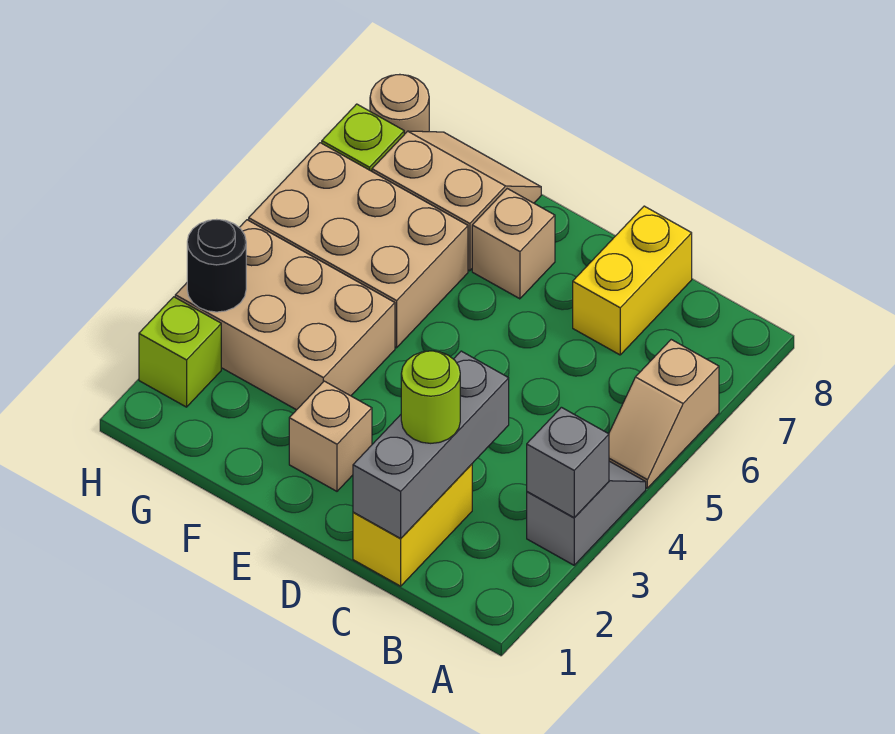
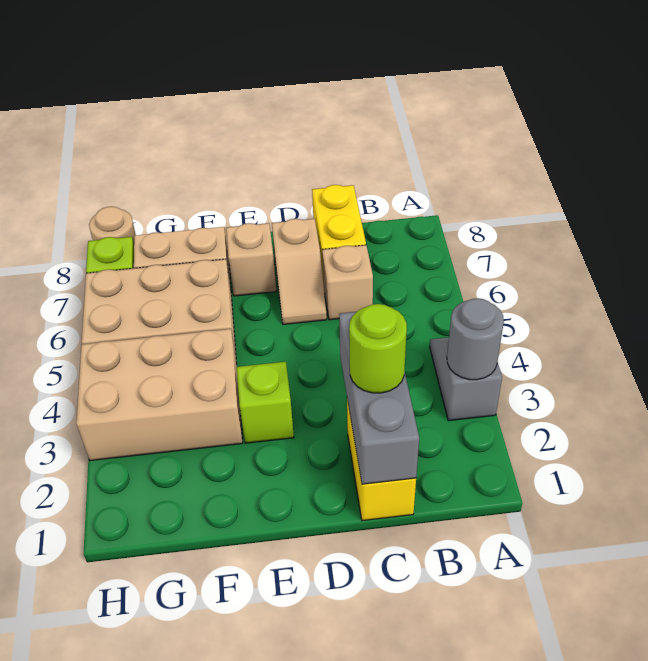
grey brick A3 level 2 -> grey round brick A3 level 2
tan slope A5:A6 level 1 top 6 -> tan slope D6:D7 level 1 top 7
tan brick E2 level 1 -> tan brick C6 level 1
lime brick H2 level 1 -> lime brick E3 level 1
black round brick H3 level 2 -> none

